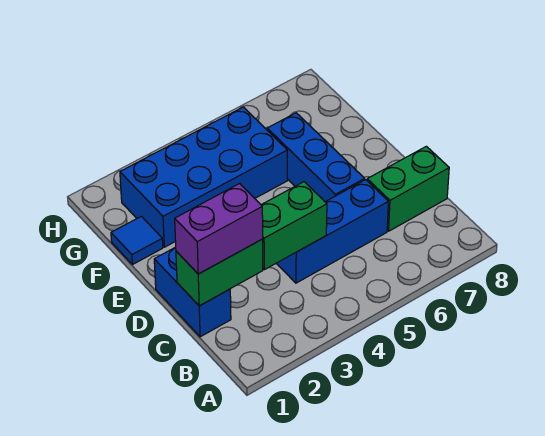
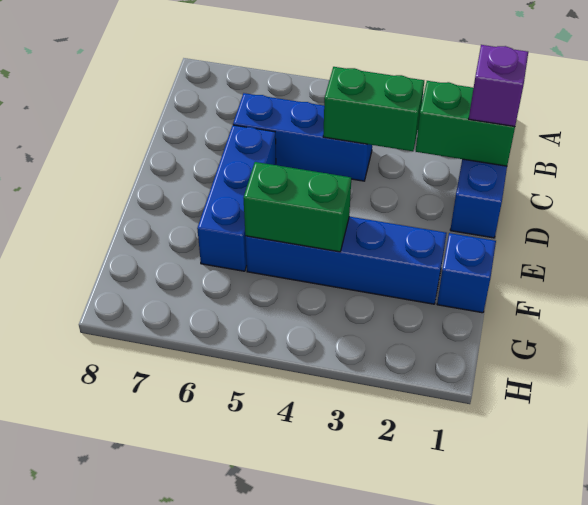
purple brick C1:C2 level 3 -> purple brick C1 level 3
green brick C7:C8 level 1 -> green brick F4:F5 level 2
blue tile F1 level 1 -> blue brick F1 level 1
blue brick F2:G5 level 1 -> blue brick F2:F5 level 1

